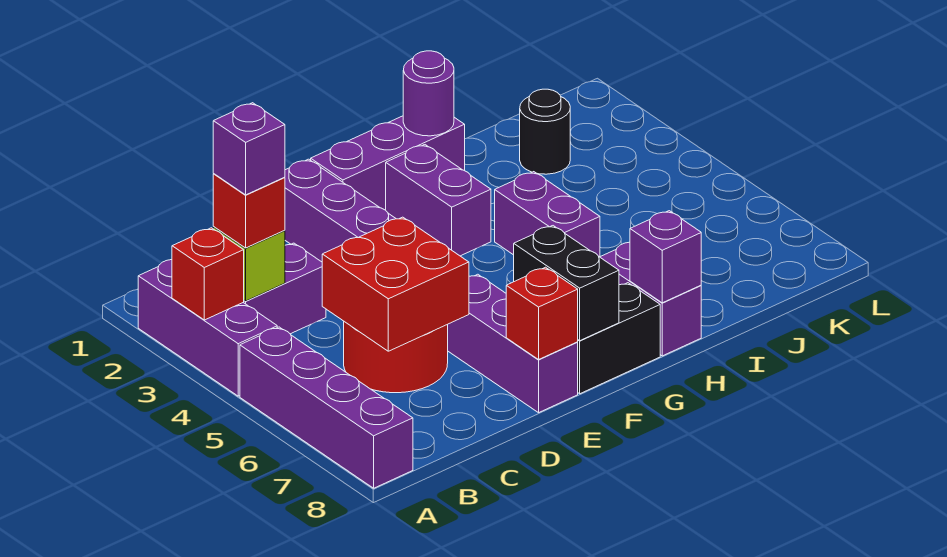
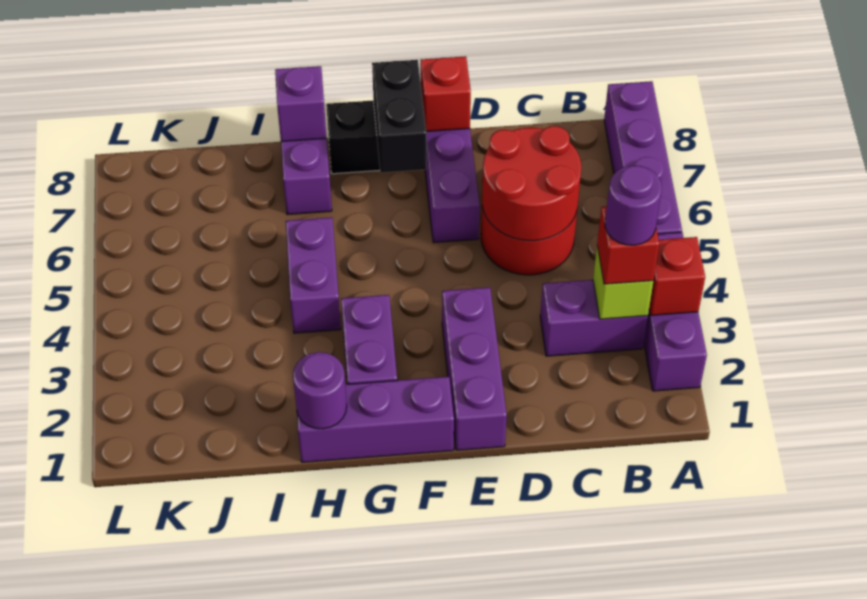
purple brick B3 level 4 -> purple round brick B3 level 4
red brick C5:D6 level 2 -> red round brick C5:D6 level 2
black round brick J2 level 1 -> none

